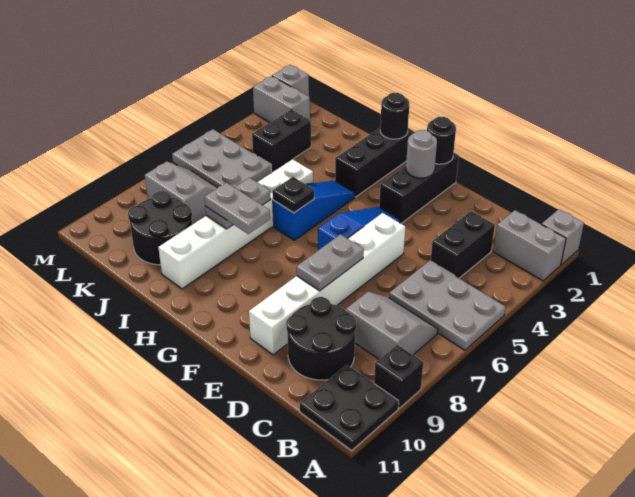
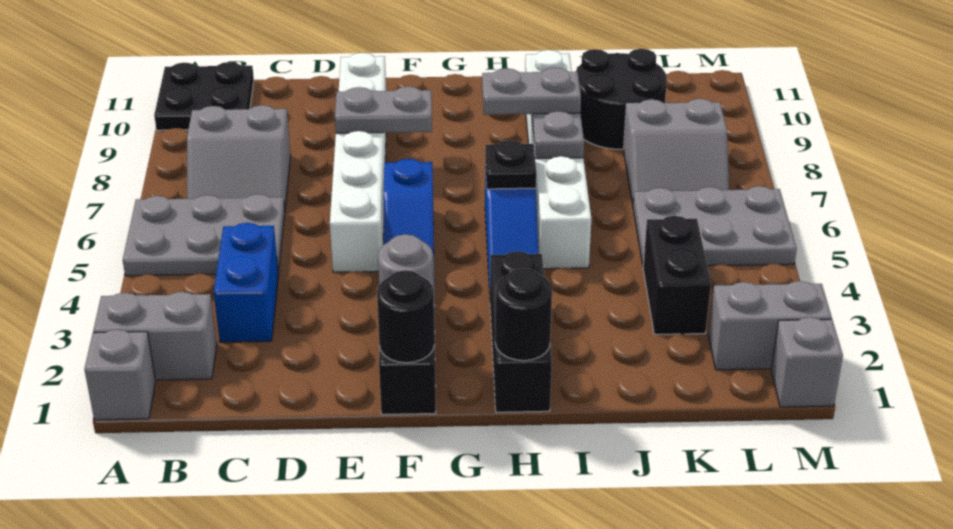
black brick A9 level 1 -> none
black brick C3:C4 level 1 -> blue brick C3:C4 level 1
black round brick C9:D10 level 1 -> none
grey plate E7:E8 level 2 -> grey plate E8:F8 level 2

